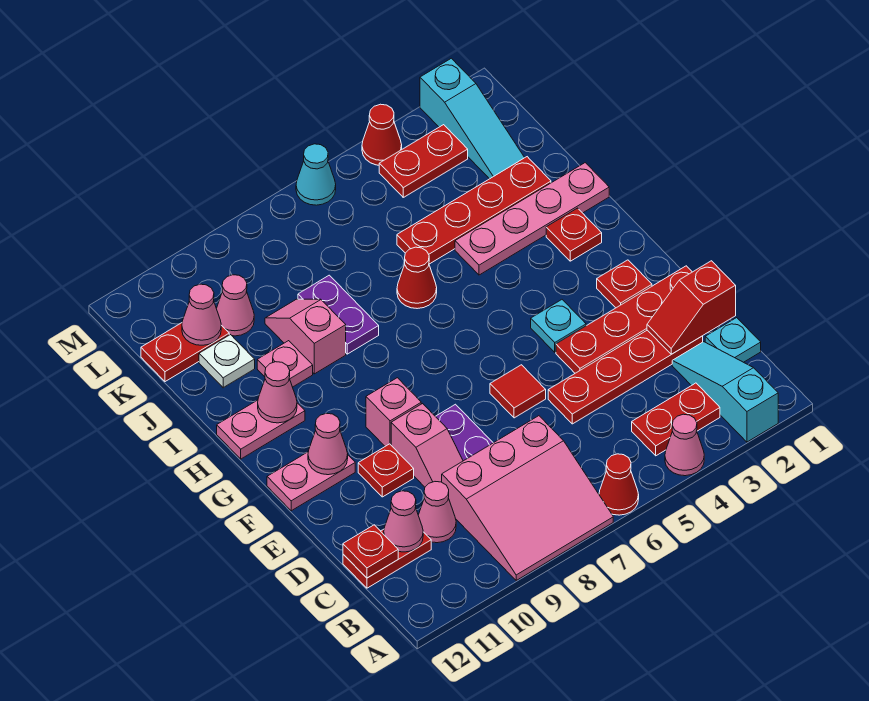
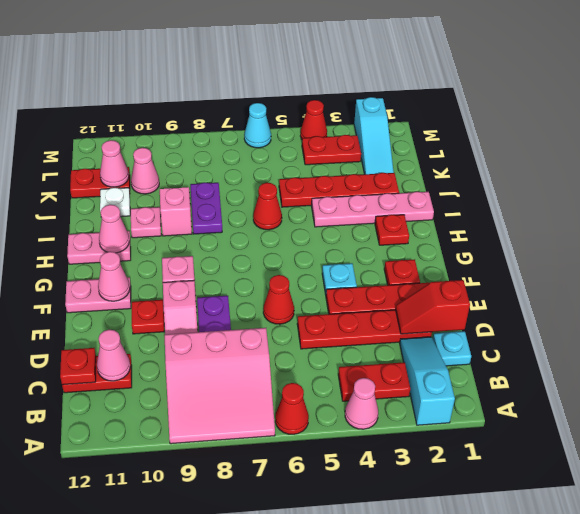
pink cone C10 level 1 -> none
red tile E6 level 1 -> red cone E6 level 1

